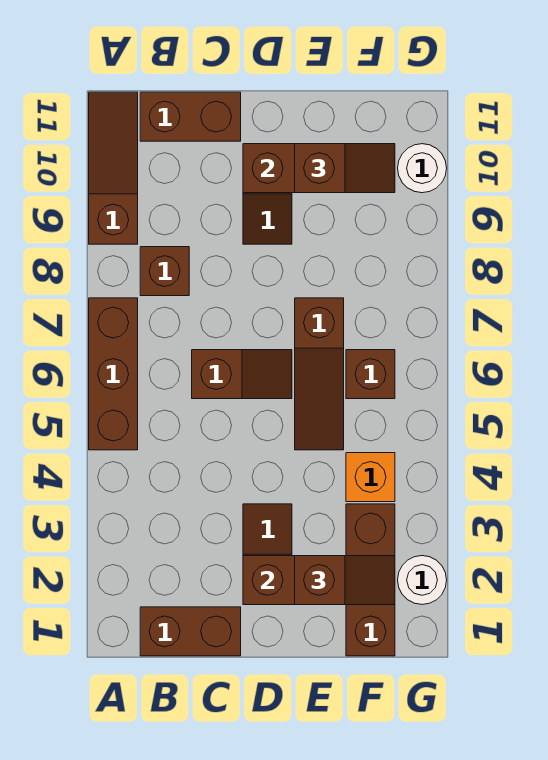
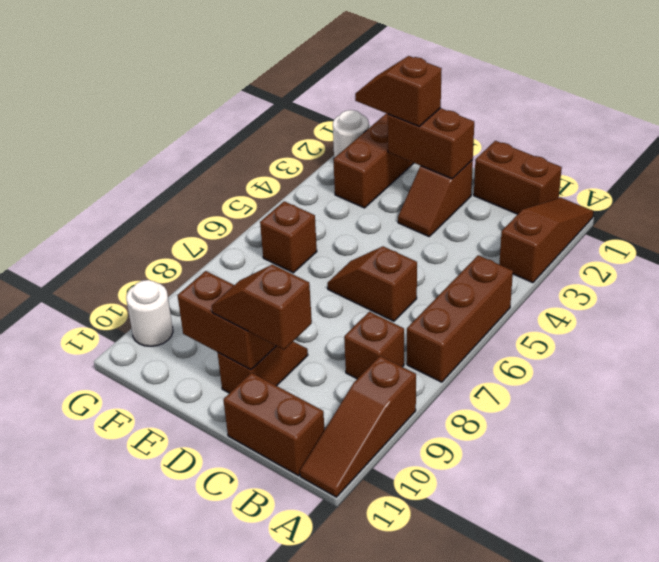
brown slope E5:E7 level 1 top 7 -> brown slope A1:A3 level 1 top 3
brown slope E10:F10 level 3 top E -> brown slope C10:D10 level 3 top C
orange brick F4 level 1 -> none

